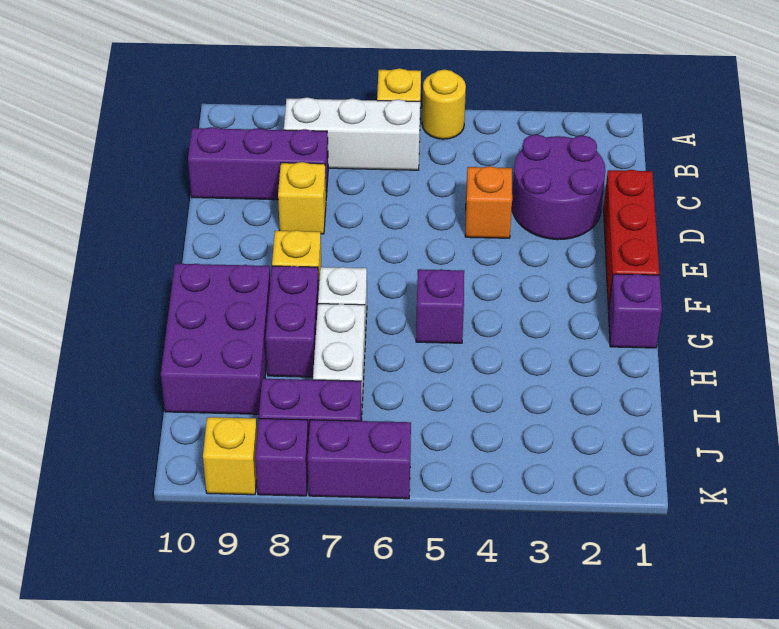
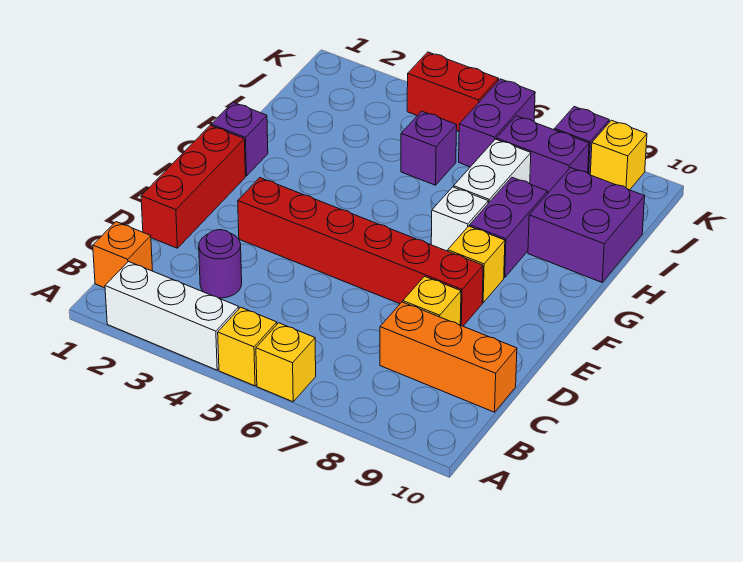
yellow round brick A5 level 1 -> yellow brick A5 level 1
white brick B6:B8 level 1 -> white brick A2:A4 level 1
purple round brick C2:D3 level 1 -> purple round brick C3 level 1
purple brick C8:C10 level 1 -> orange brick C8:C10 level 1
orange brick D4 level 1 -> orange brick B1 level 1
none -> red brick E3:E8 level 1
purple brick G5 level 1 -> purple brick I5 level 1
purple brick G9:I10 level 1 -> purple brick H9:I10 level 1
none -> red brick K4:K5 level 1
purple brick K6:K7 level 1 -> purple brick J6:K6 level 1

